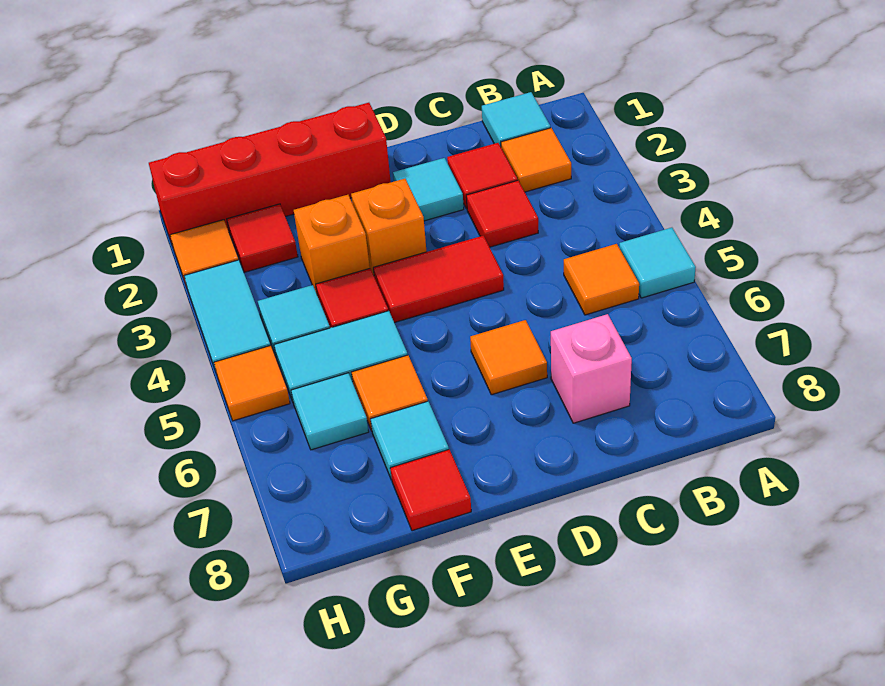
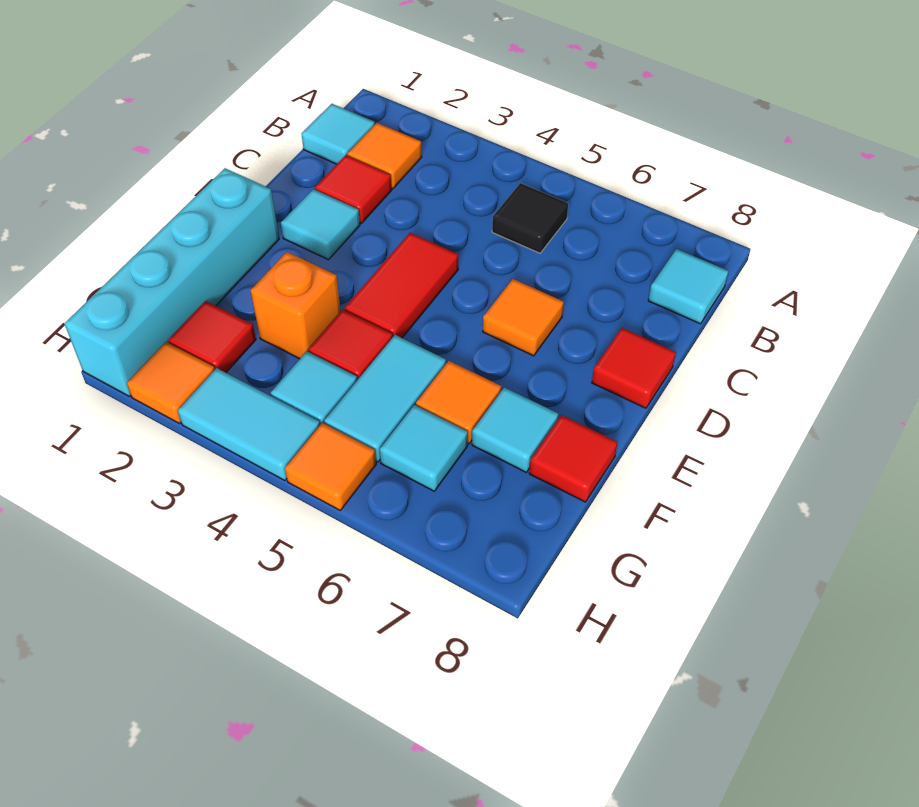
cyan tile A5 level 1 -> cyan tile B8 level 1
orange tile B5 level 1 -> black tile B5 level 1
red tile C3 level 1 -> red tile D8 level 1
pink brick C7 level 1 -> none
red brick E1:H1 level 1 -> cyan brick E1:H1 level 1
orange brick E3 level 1 -> none

